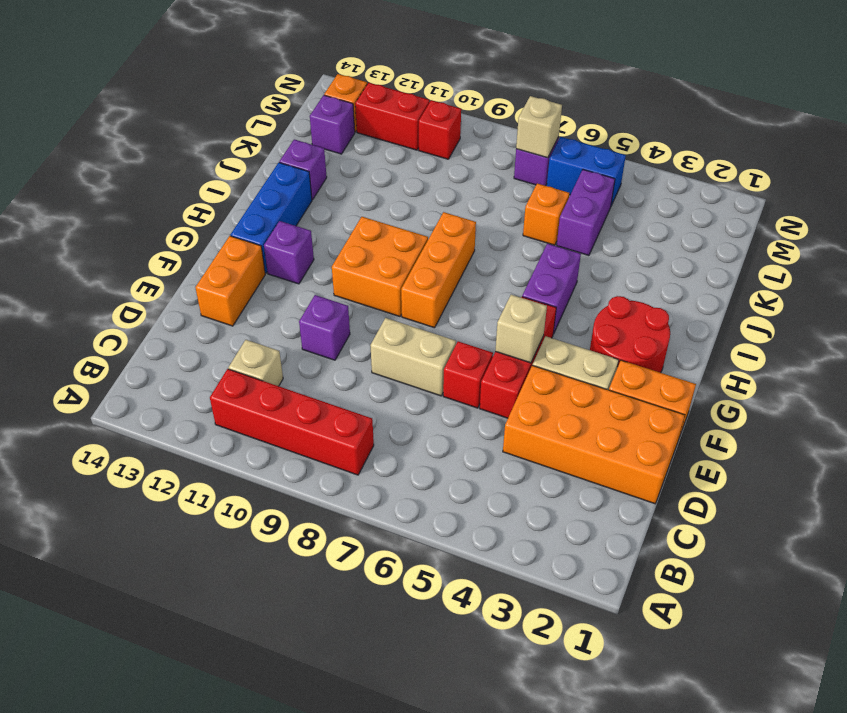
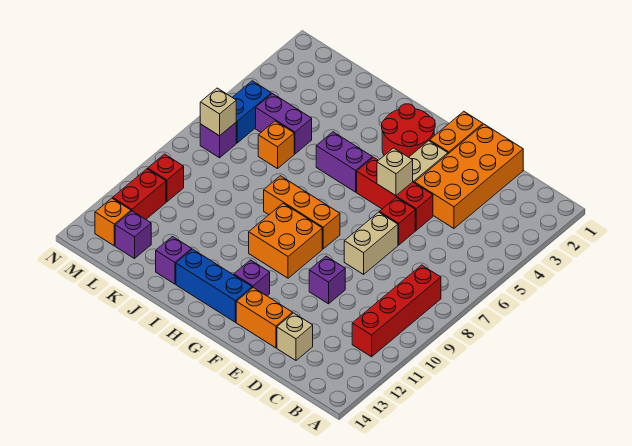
tan brick C11 level 1 -> tan brick D13 level 1

